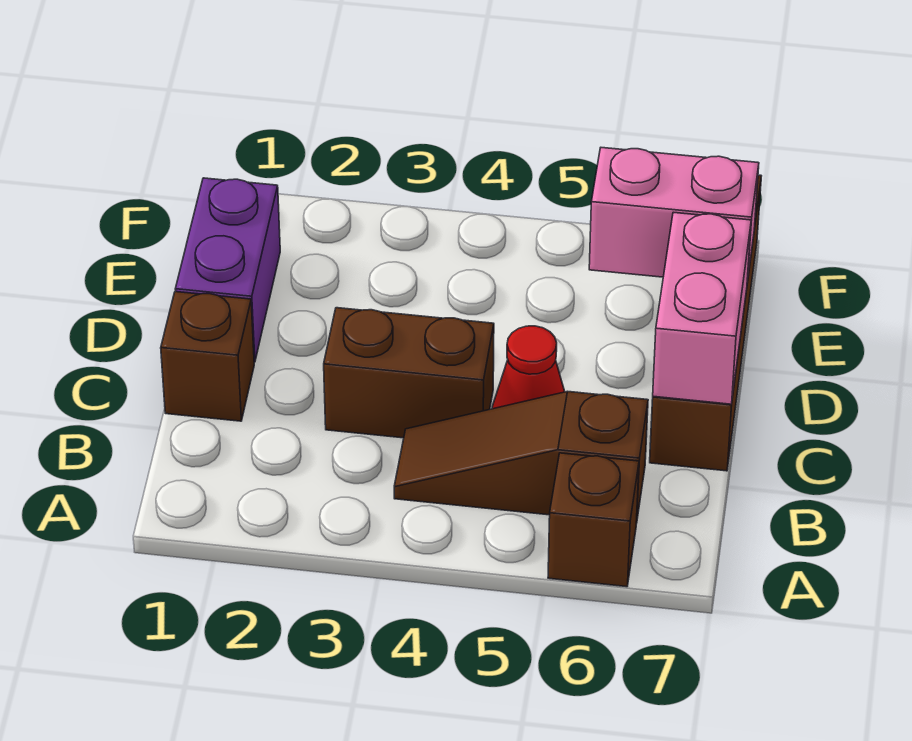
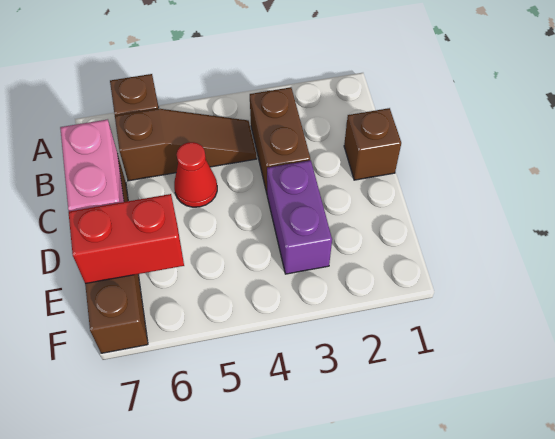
brown brick C3:C4 level 1 -> brown brick B3:C3 level 1
purple brick D1:E1 level 1 -> purple brick D3:E3 level 1
pink brick E6:E7 level 2 -> red brick E6:E7 level 2

